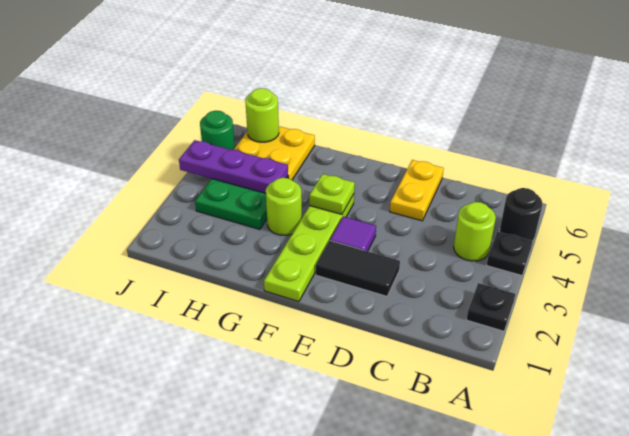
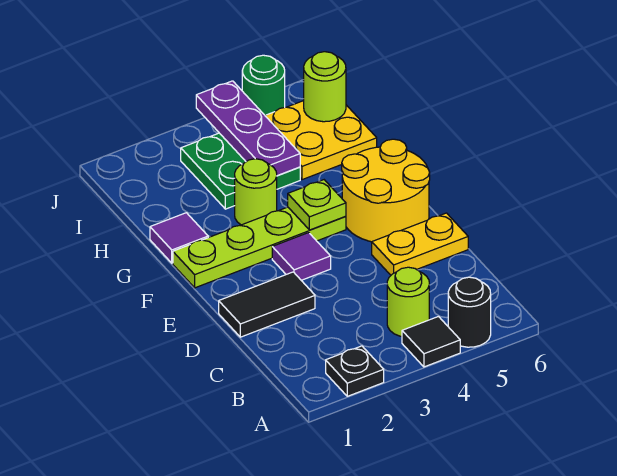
black plate A4 level 1 -> black tile A4 level 1
black tile D2:E2 level 1 -> black tile D1:D2 level 1
none -> yellow round brick E5:F6 level 1
none -> purple tile G1 level 1

